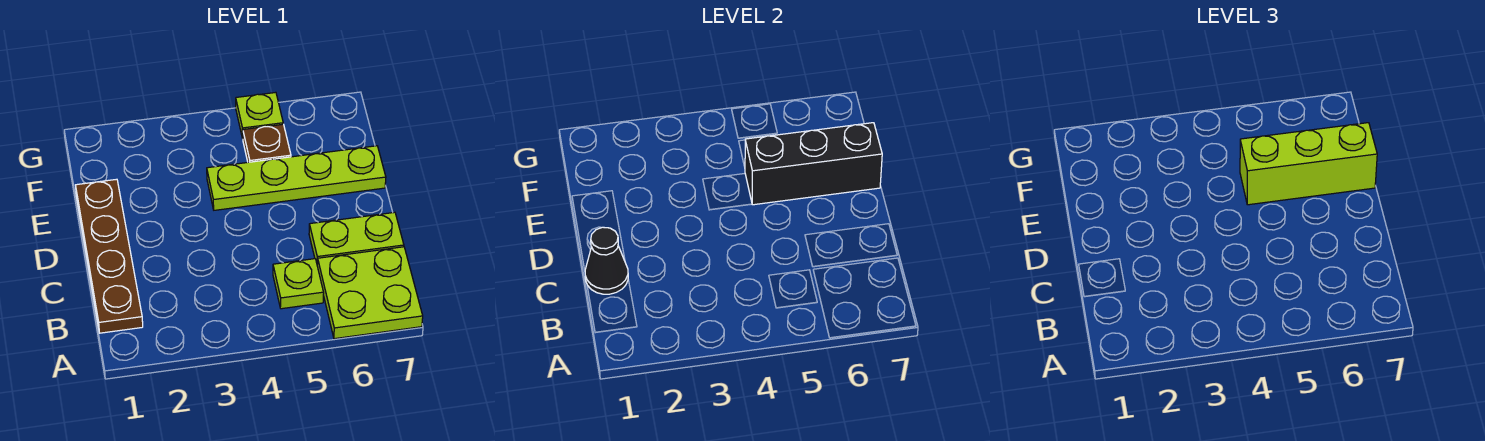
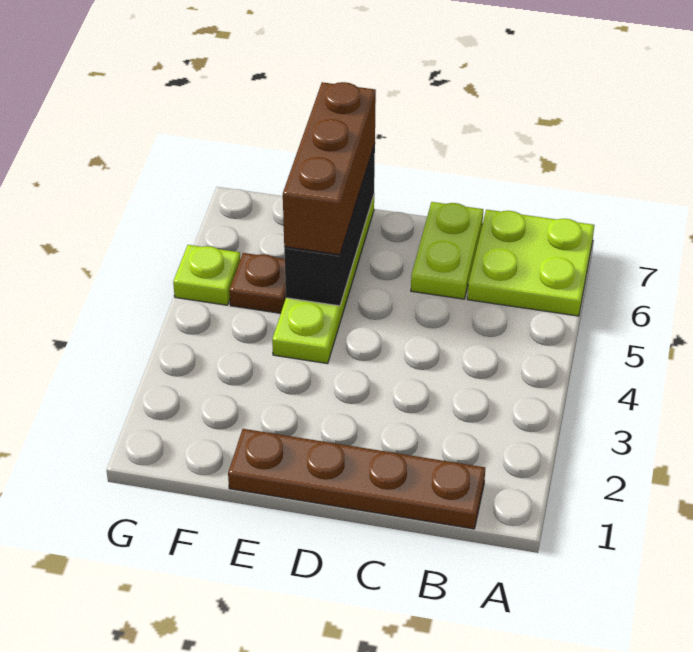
lime plate B5 level 1 -> none
black cone C1 level 2 -> none
lime brick E5:E7 level 3 -> brown brick E5:E7 level 3

